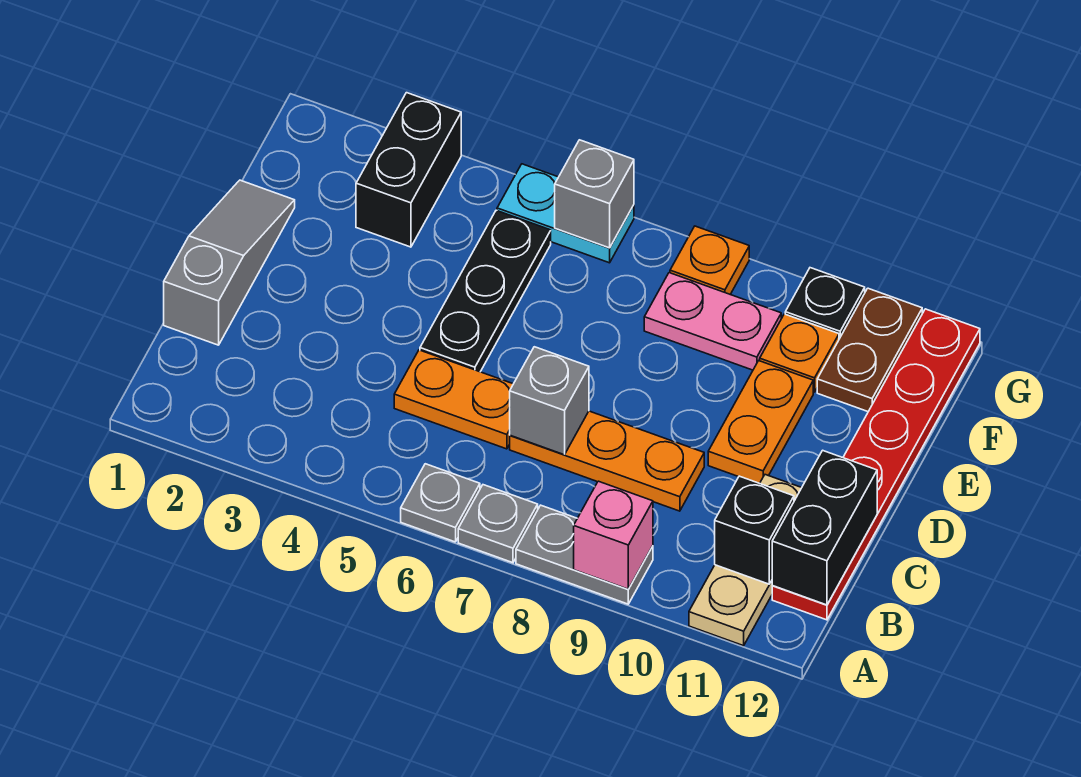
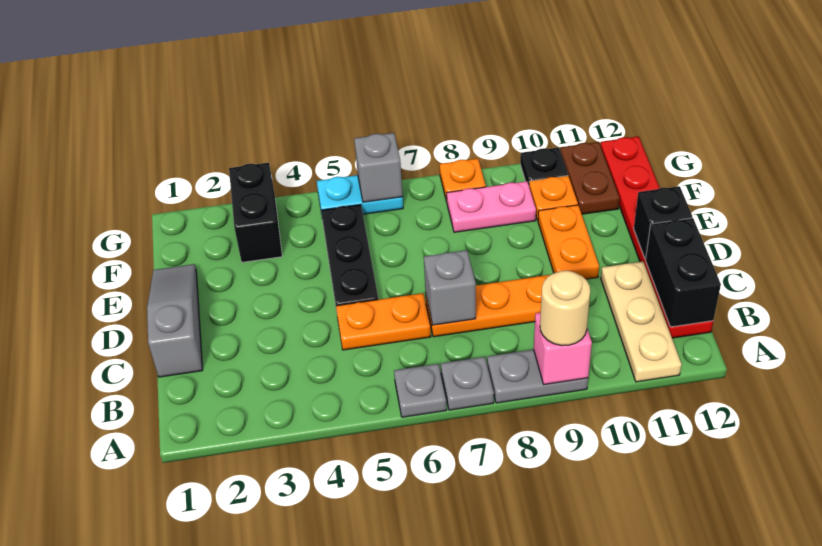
none -> tan round brick A9 level 3
black brick B11 level 2 -> black brick D12 level 2

